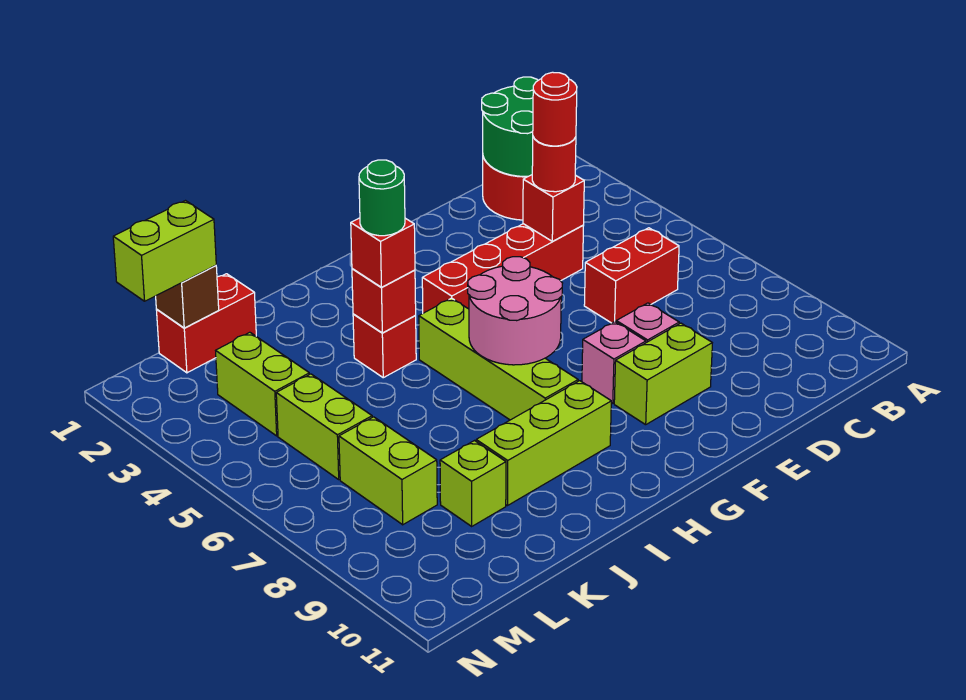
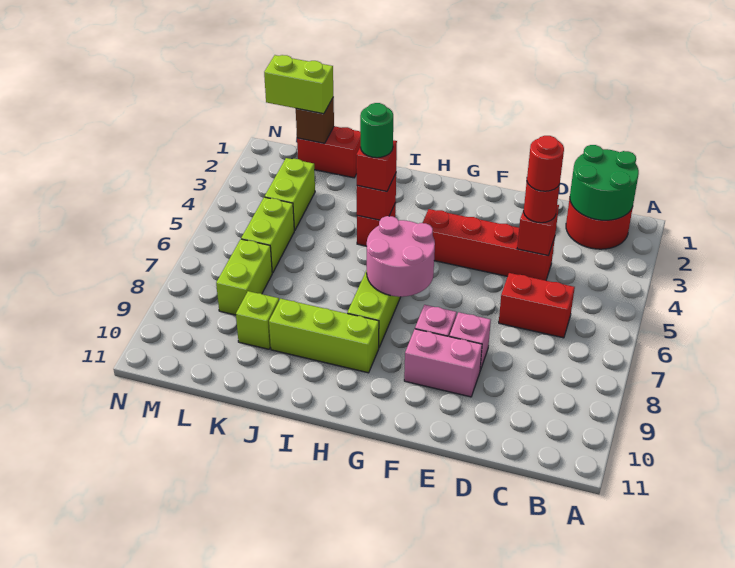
lime brick E9:F9 level 1 -> pink brick E9:F9 level 1

